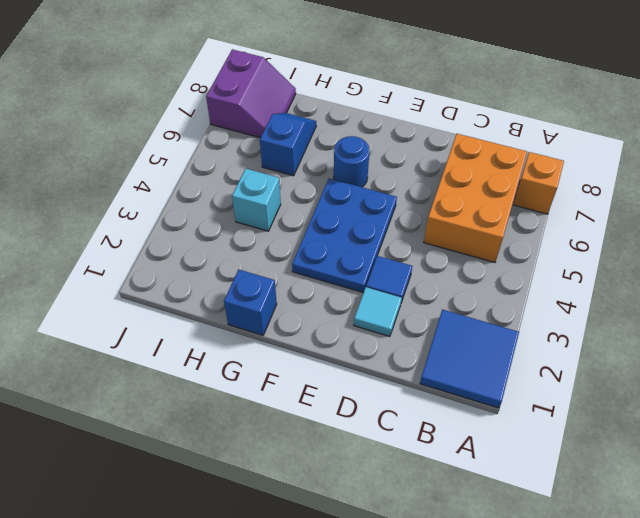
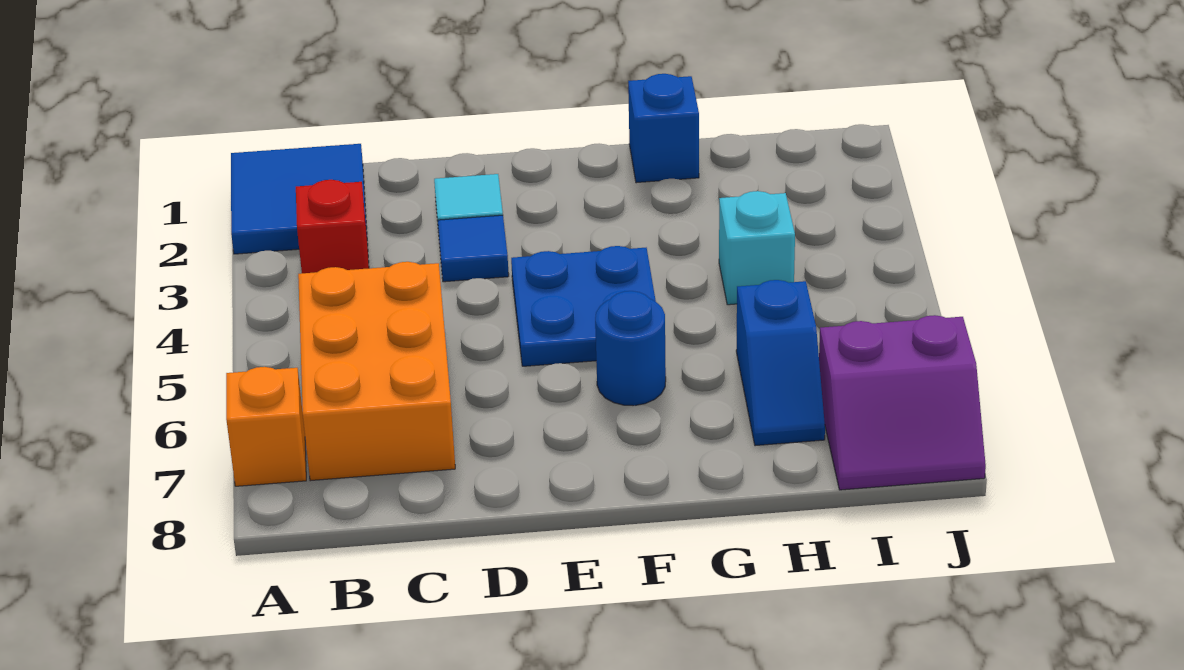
none -> red brick B3 level 1
blue plate E3:F5 level 1 -> blue plate E4:F5 level 1
purple slope I7:J8 level 1 top J -> purple slope I7:J8 level 1 top 7

